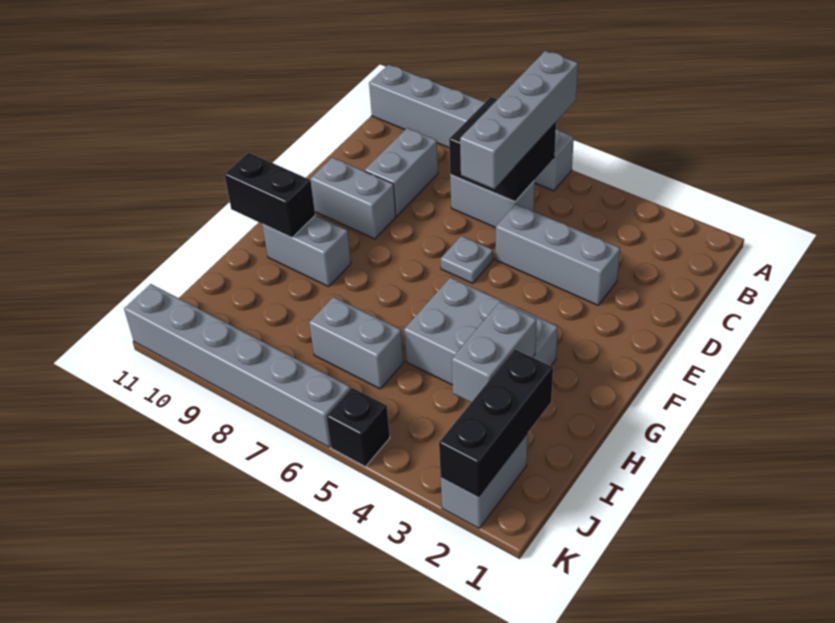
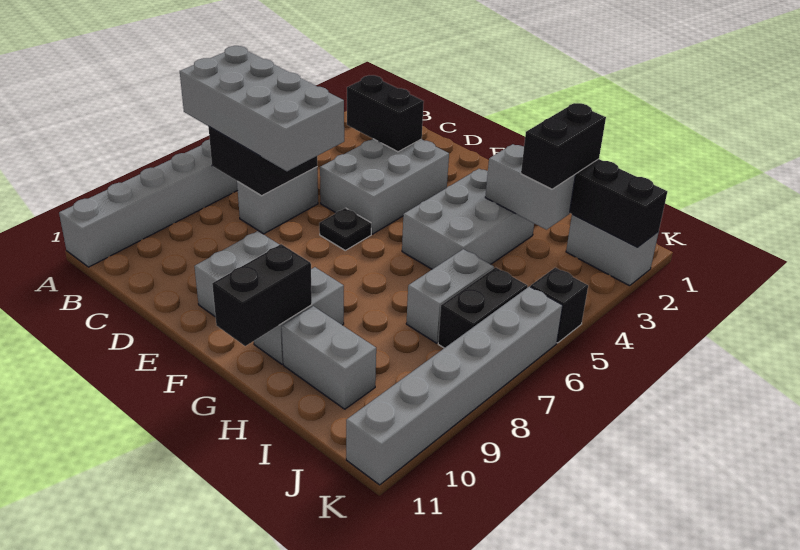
grey brick A6:D6 level 3 -> grey brick A6:D7 level 3
none -> black brick C3:D3 level 2
grey brick C9:D9 level 1 -> grey brick H10:I10 level 1
grey brick D3:D5 level 1 -> grey brick D3:E5 level 1
grey plate E6 level 1 -> black plate E6 level 1
none -> black brick I2:I3 level 3
none -> black brick J6:J7 level 1

